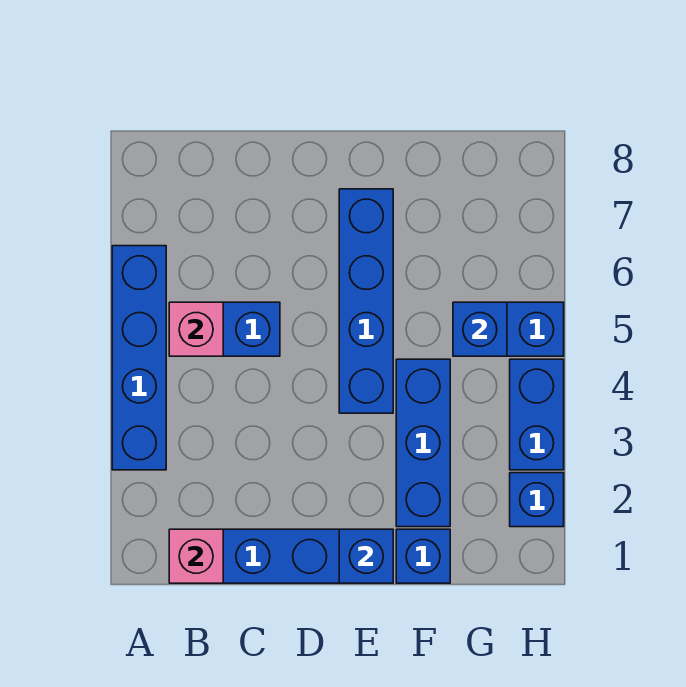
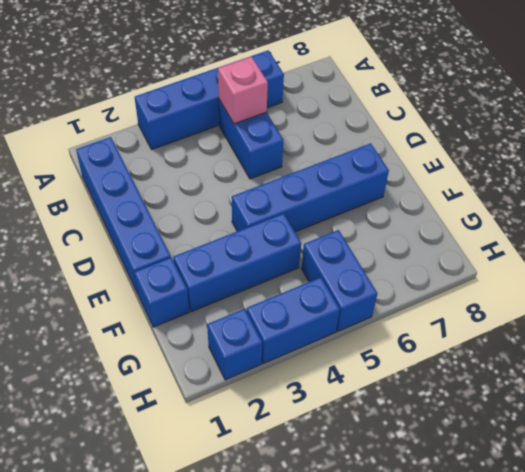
pink brick B1 level 2 -> none
blue brick E1 level 2 -> none
blue brick G5 level 2 -> none

